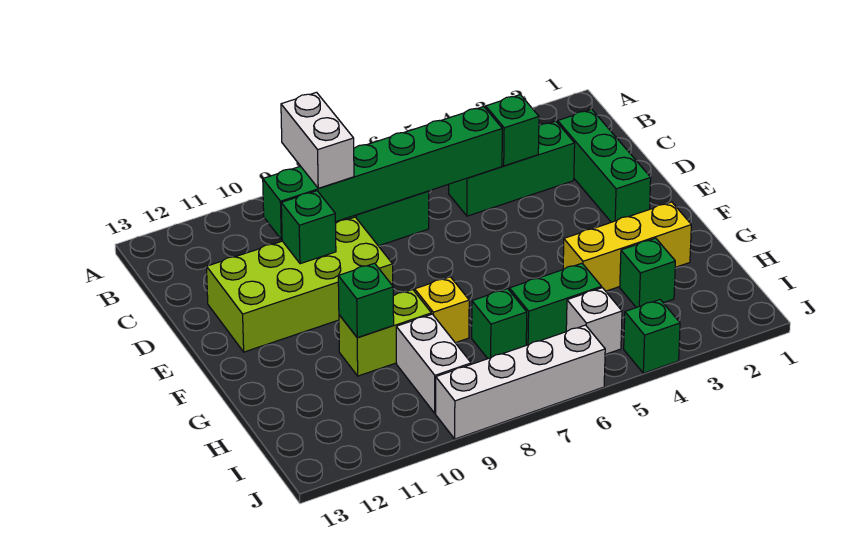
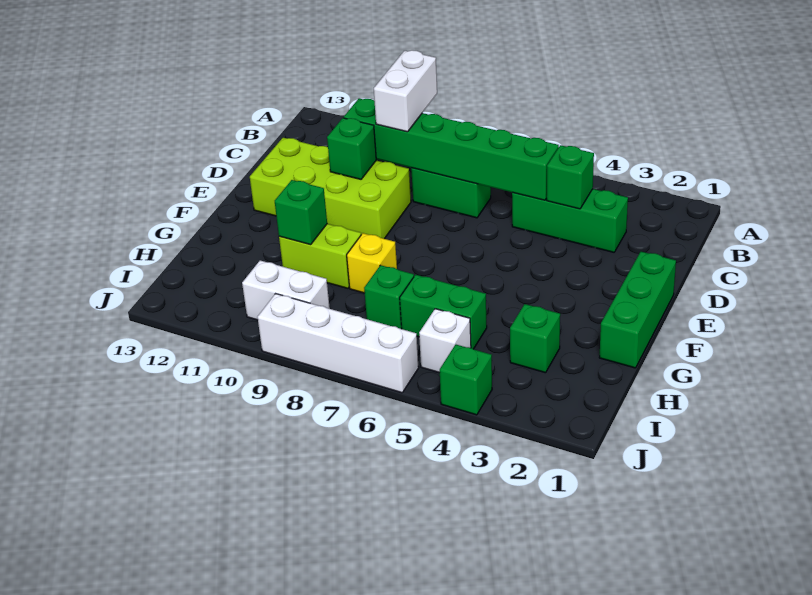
green brick C2:E2 level 1 -> green brick E1:G1 level 1
yellow brick G2:G4 level 1 -> none
white brick H9:I9 level 1 -> white brick I9:I10 level 1

